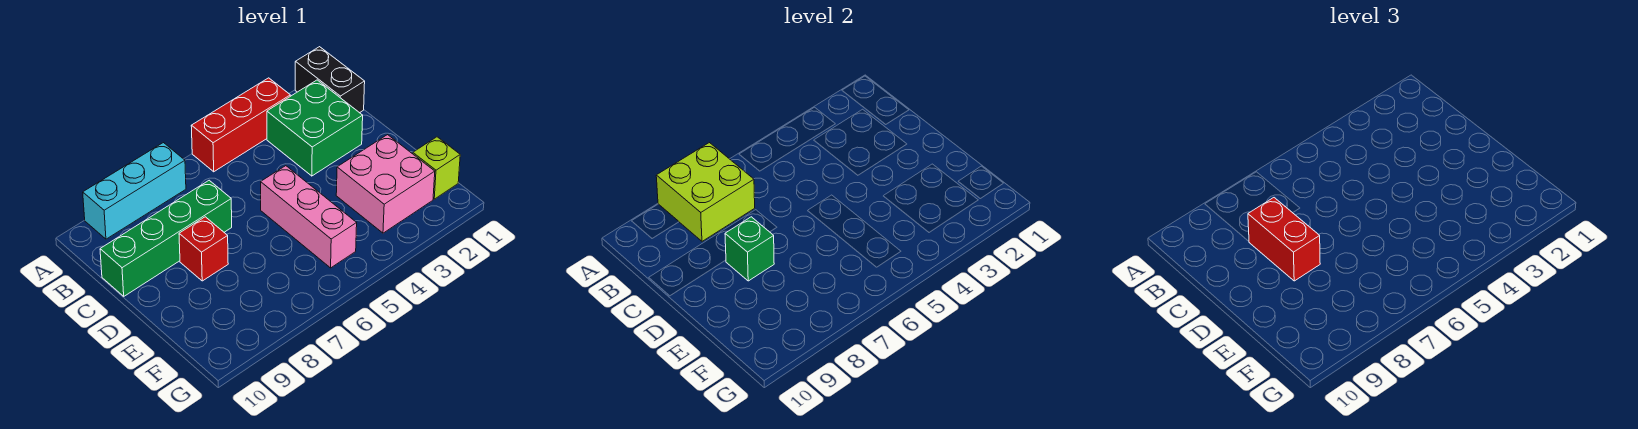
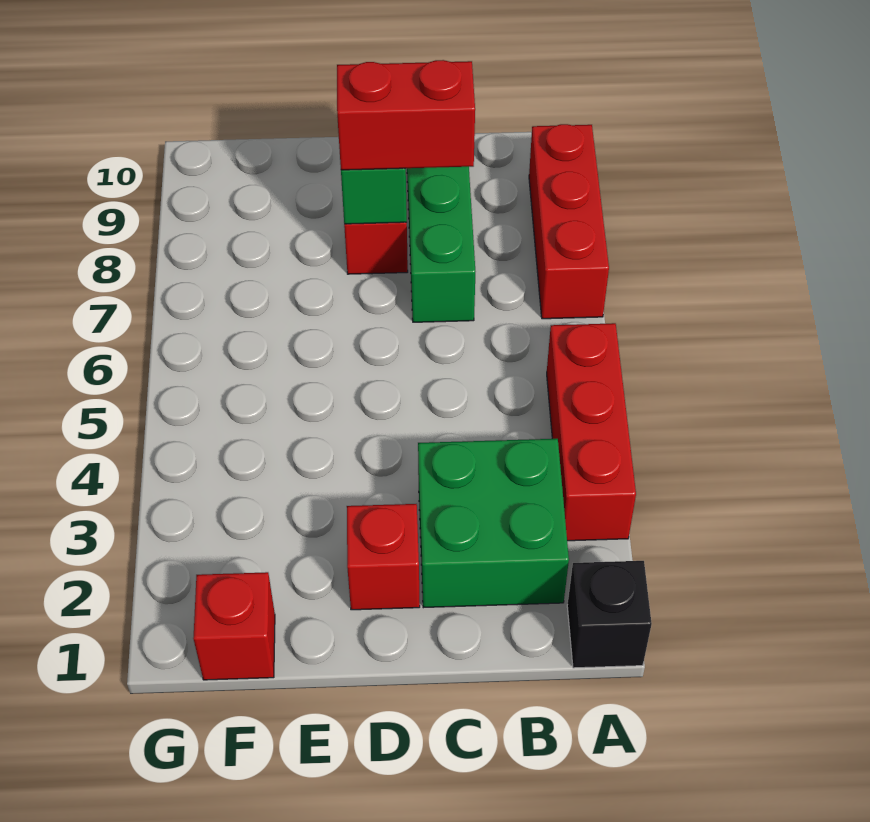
black brick A1:B1 level 1 -> black brick A1 level 1
cyan brick A7:A9 level 1 -> red brick A7:A9 level 1
lime brick A7:B8 level 2 -> none
none -> red brick D2 level 1
pink brick D5:F5 level 1 -> none
pink brick E2:F3 level 1 -> none
lime brick F1 level 1 -> red brick F1 level 1

